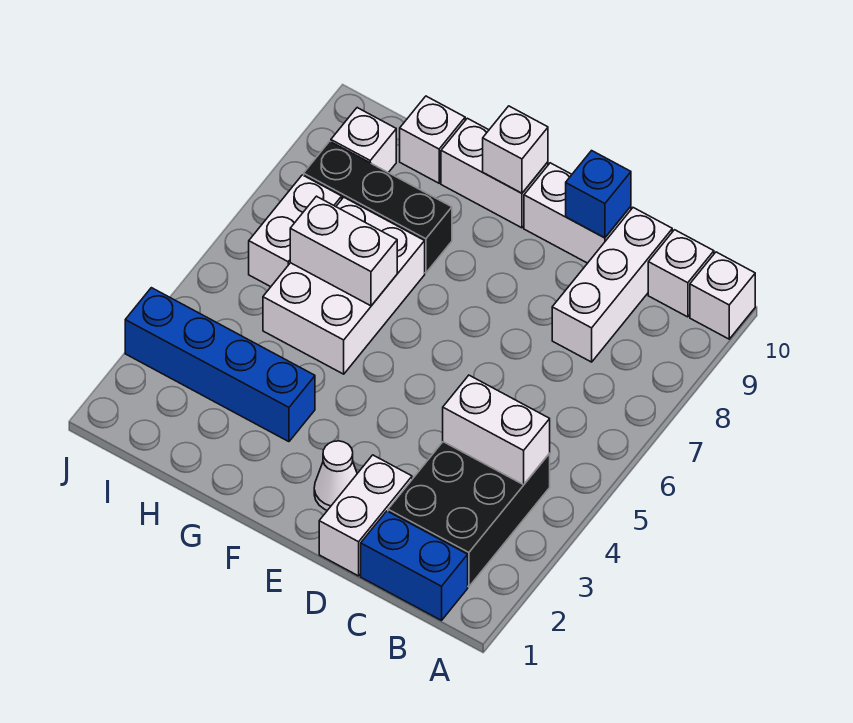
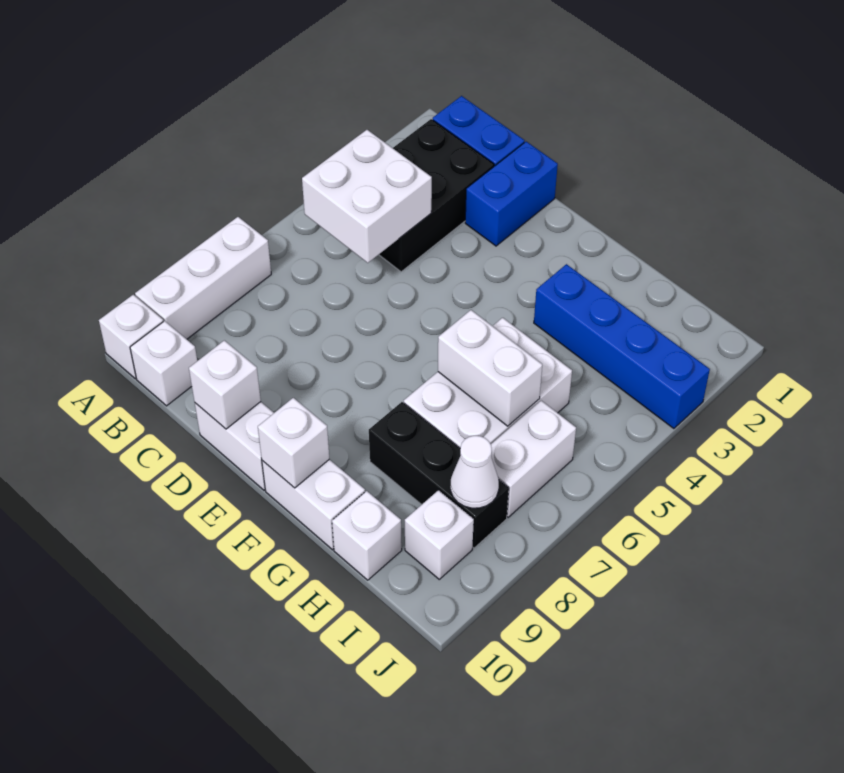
white brick B4:C4 level 2 -> white brick B4:C5 level 2
white brick C8:C10 level 1 -> white brick A7:A9 level 1
white brick D1:D2 level 1 -> blue brick D1:D2 level 1
blue brick D10 level 2 -> white brick D10 level 2
white cone E2 level 1 -> white cone I8 level 2

